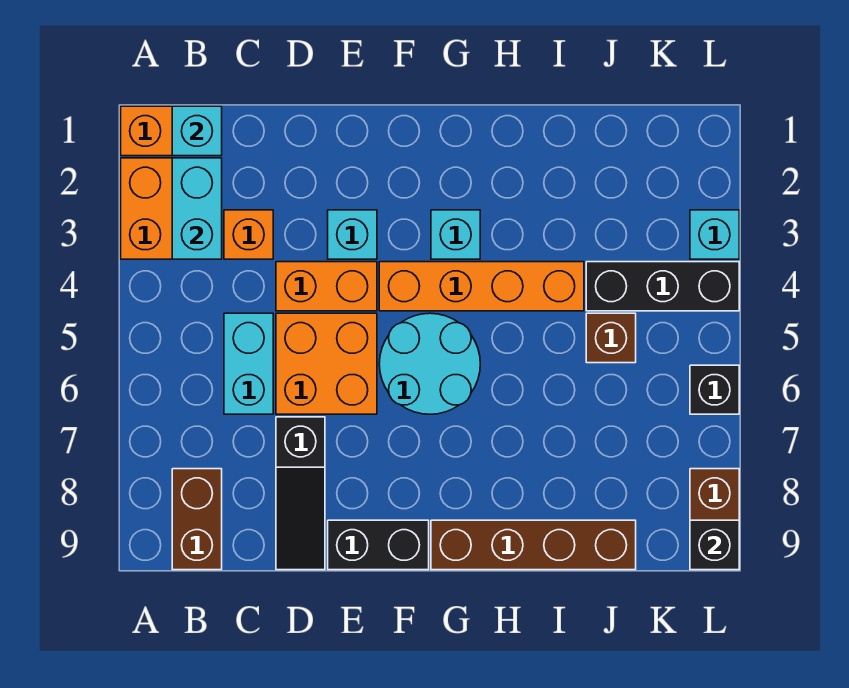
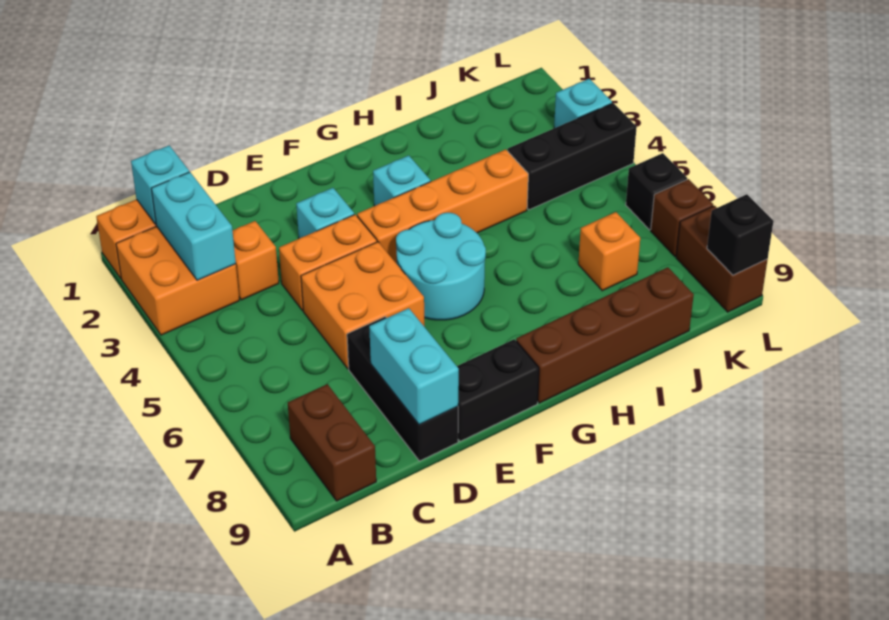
cyan brick C5:C6 level 1 -> cyan brick D8:D9 level 2
black slope D7:D9 level 1 top 7 -> black brick D7:D9 level 1
brown brick J5 level 1 -> brown brick L7 level 1
none -> orange brick J7 level 1

